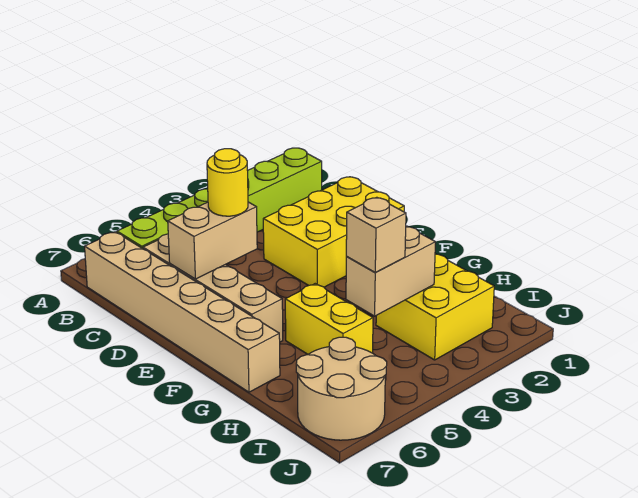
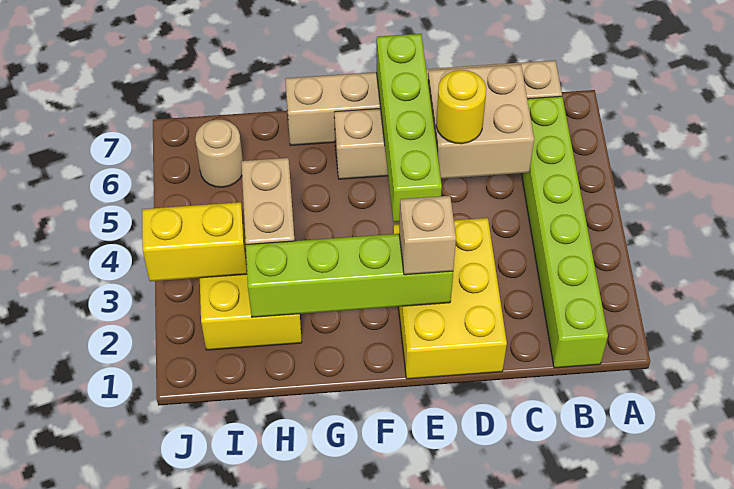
tan brick D5:D6 level 2 -> tan brick C5:D6 level 2
none -> lime brick E2:H2 level 2
none -> lime brick E4:E7 level 2
yellow brick G5:H5 level 1 -> yellow brick I3:J3 level 2
tan brick H4 level 3 -> tan brick E2 level 3
tan round brick I6:J7 level 1 -> tan round brick I6 level 1

